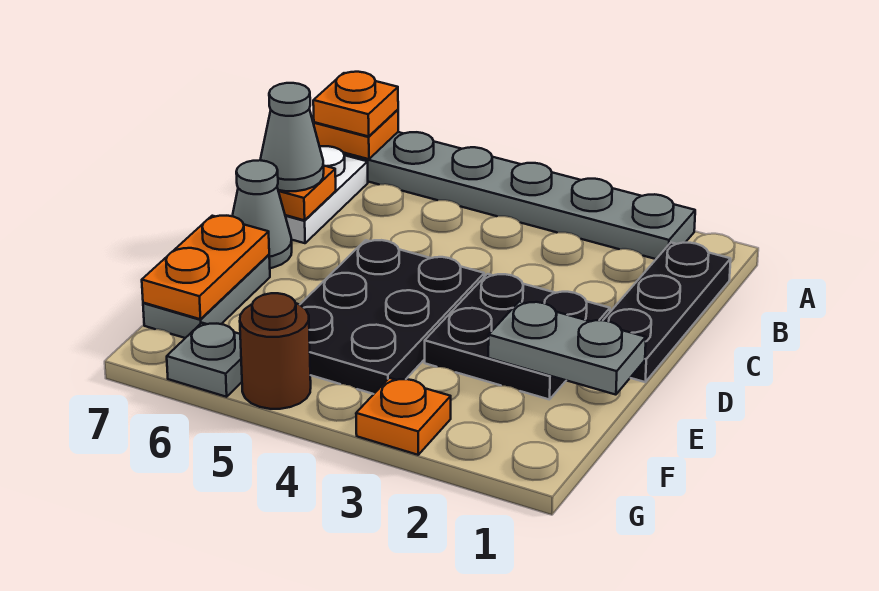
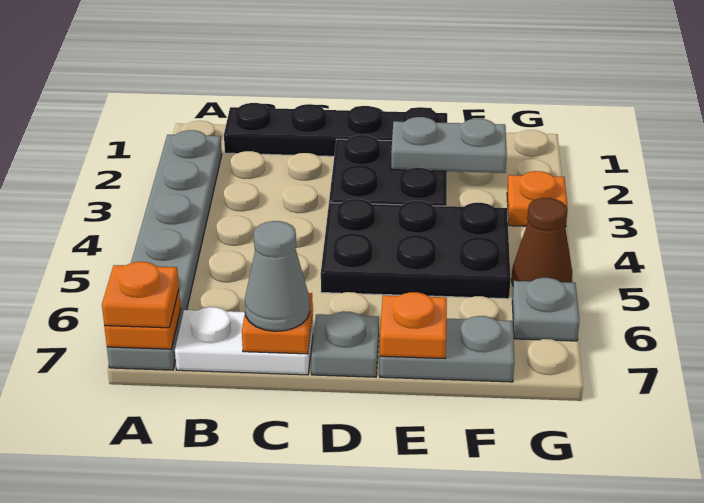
black plate B1:D1 level 1 -> black plate B1:E1 level 1
grey cone D7 level 1 -> grey plate D7 level 1
grey plate E1:E2 level 2 -> grey plate E2:F2 level 2
orange plate E7:F7 level 2 -> orange plate E7 level 2
brown round brick G5 level 1 -> brown cone G5 level 1

